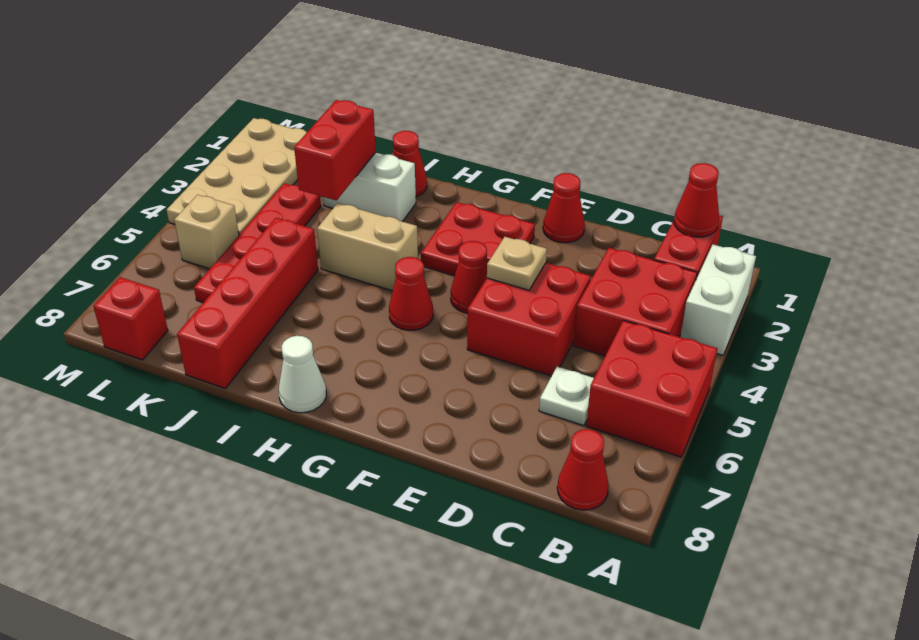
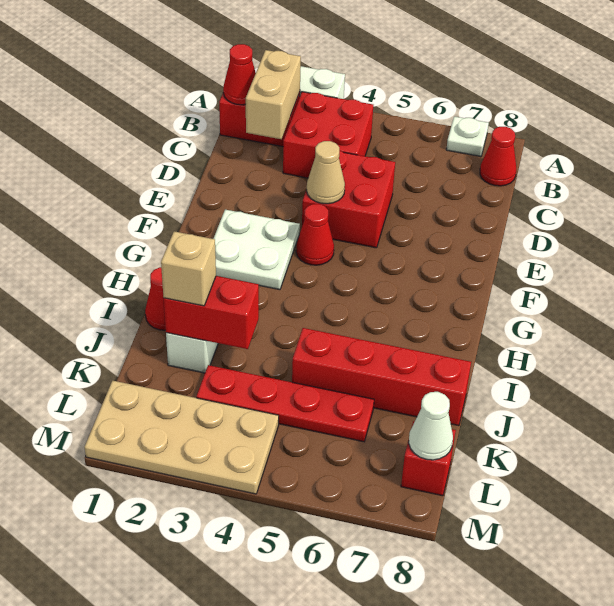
red brick A5:B6 level 1 -> none
white plate C6 level 1 -> white plate A7 level 1
red cone E1 level 1 -> none
tan plate E4 level 2 -> tan cone E4 level 2
red plate F2:G3 level 1 -> white plate F2:G3 level 1
red cone G5 level 1 -> none
tan brick H4:I4 level 1 -> tan brick B2:C2 level 2
white cone H8 level 1 -> white cone L8 level 2
tan brick L5 level 1 -> tan brick J2 level 3

